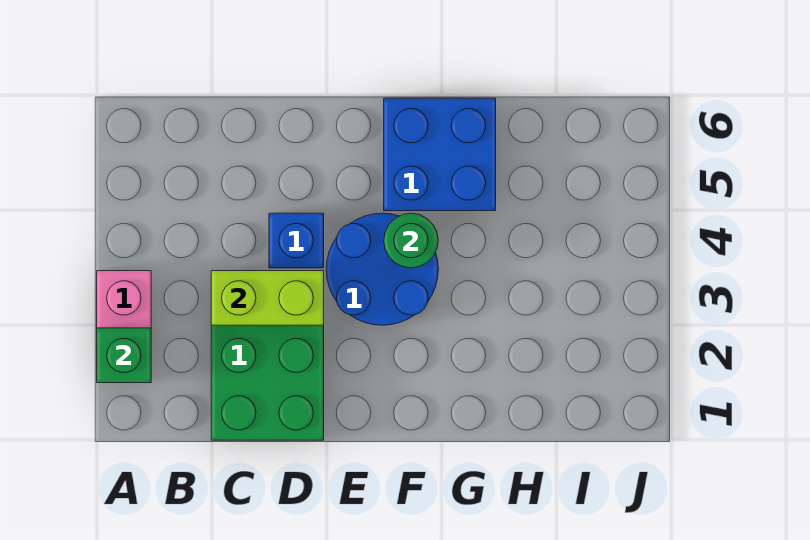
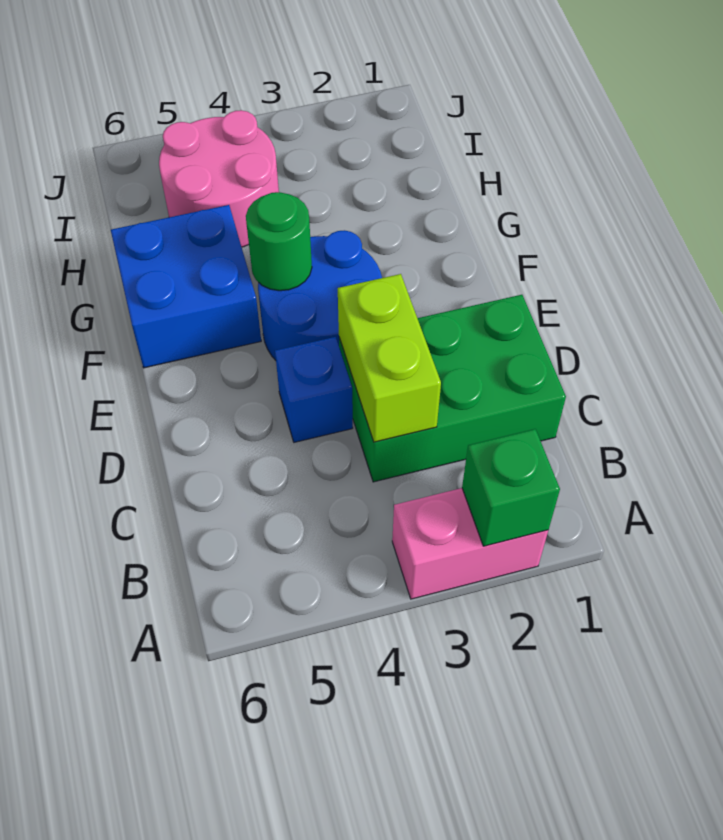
none -> pink round brick H4:I5 level 1

